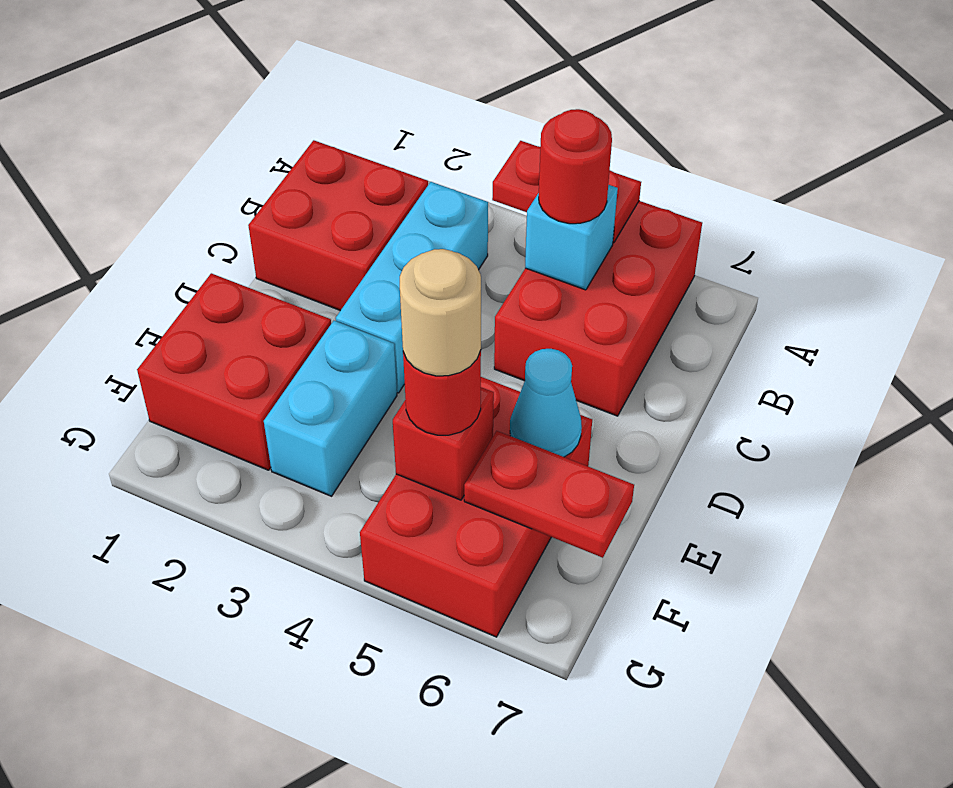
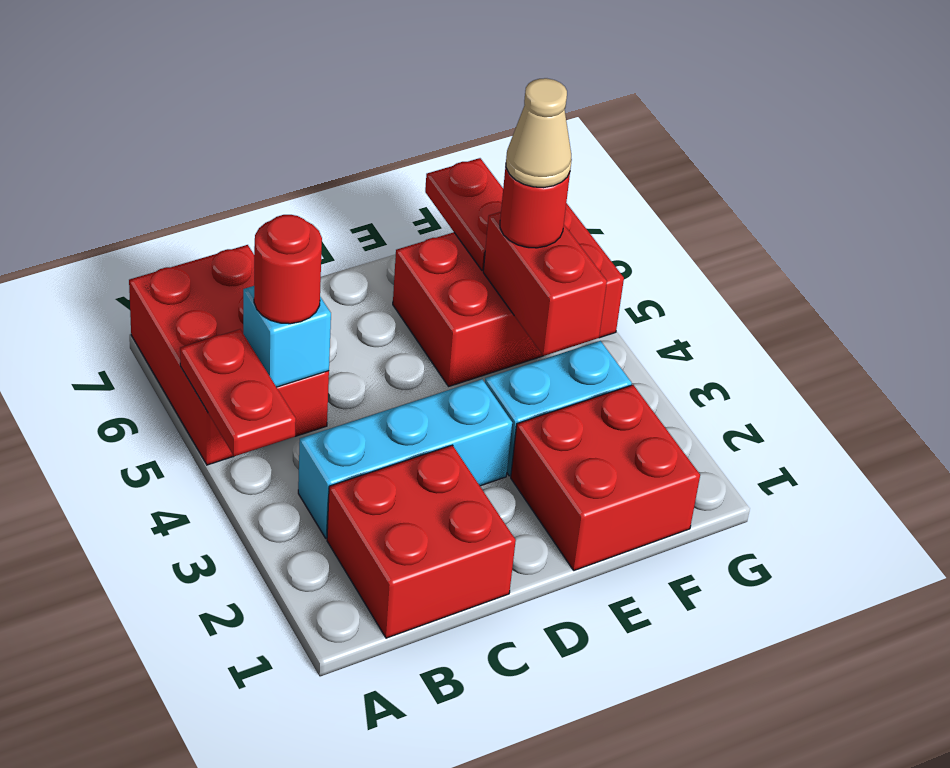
red brick A5:C6 level 1 -> red brick A5:B7 level 1
cyan cone E6 level 2 -> none
red brick F5 level 2 -> red brick F4:F5 level 2
tan round brick F5 level 4 -> tan cone F5 level 4

